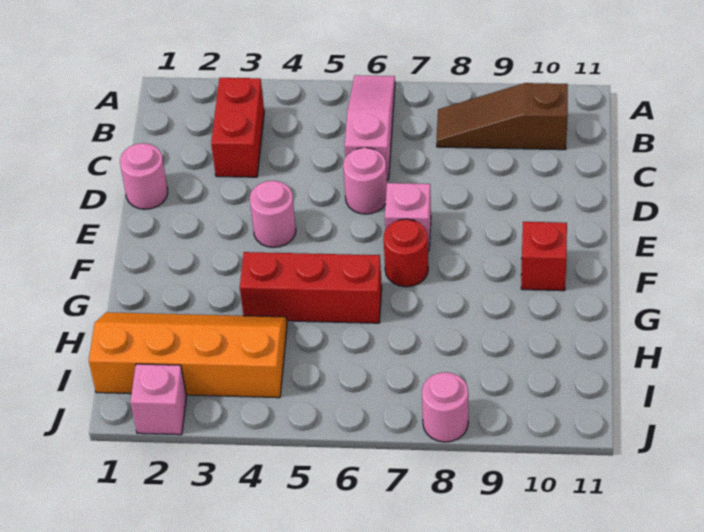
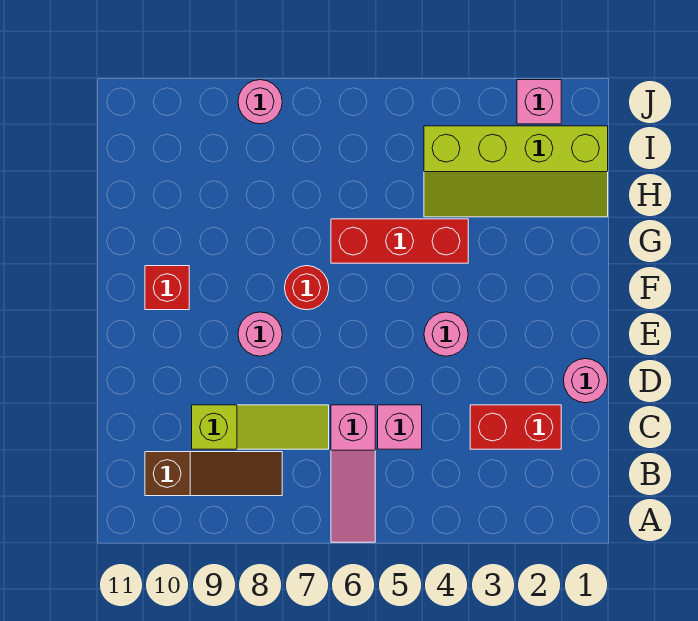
red brick B3:C3 level 1 -> red brick C2:C3 level 1
none -> lime slope C7:C9 level 1 top 9
pink round brick D6 level 1 -> pink round brick E8 level 1
pink brick E7 level 1 -> pink brick C5 level 1
orange slope H1:I4 level 1 top I -> lime slope H1:I4 level 1 top I

